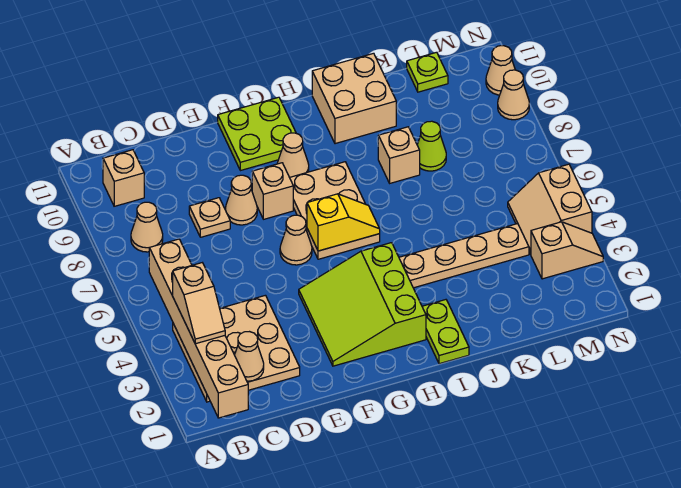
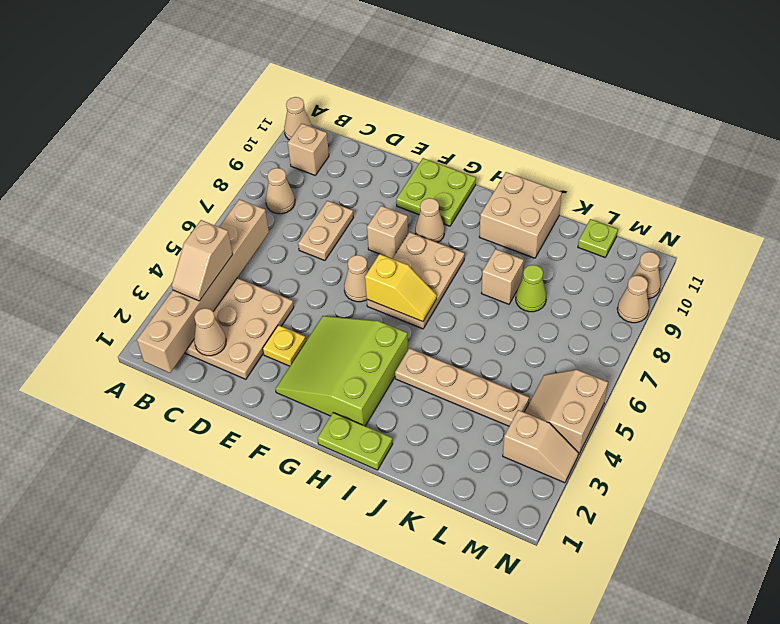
tan plate D8 level 1 -> tan plate D7:D8 level 1
none -> yellow plate E3 level 1
tan cone E8 level 1 -> tan cone A11 level 1
lime plate I1:I2 level 1 -> lime plate H1:I1 level 1

